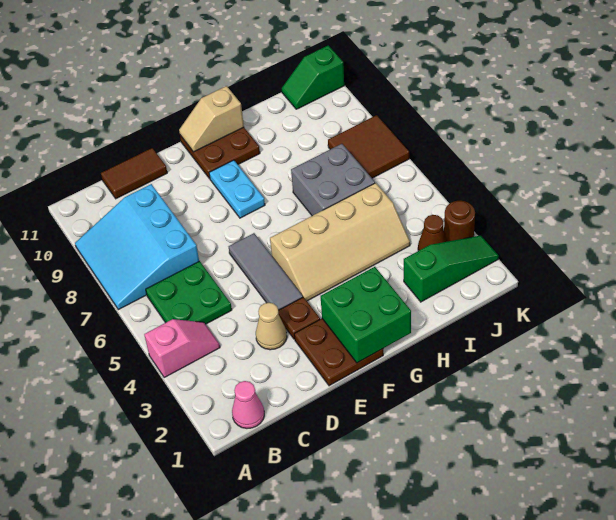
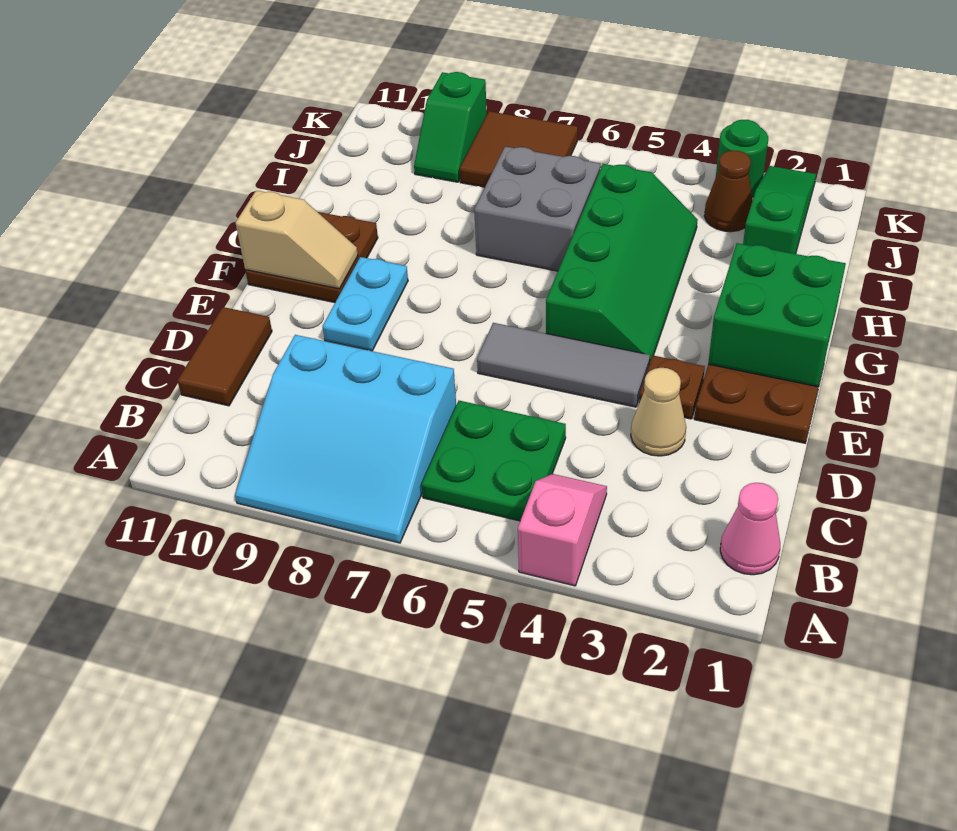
tan slope F4:I5 level 1 top 5 -> green slope F4:I5 level 1 top 5
cyan plate F8:F9 level 1 -> cyan plate E9:F9 level 1
tan slope F11:G11 level 2 top G -> tan slope F10:F11 level 2 top 11
green slope J11:K11 level 1 top K -> green slope J9:K9 level 1 top K
brown round brick K3 level 1 -> green round brick K3 level 1

